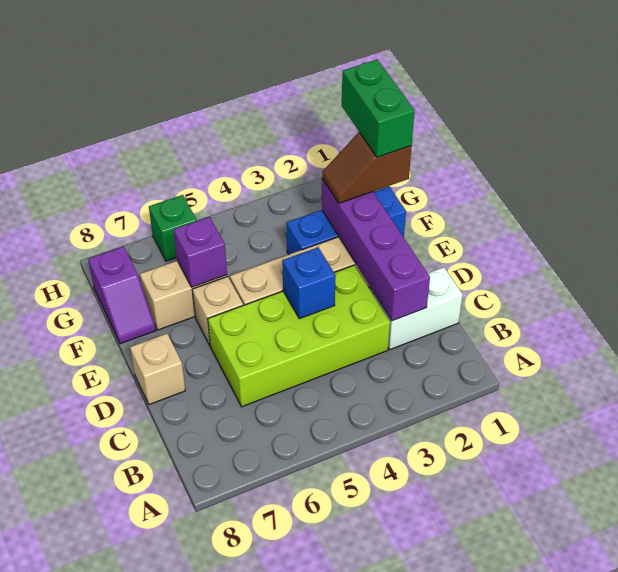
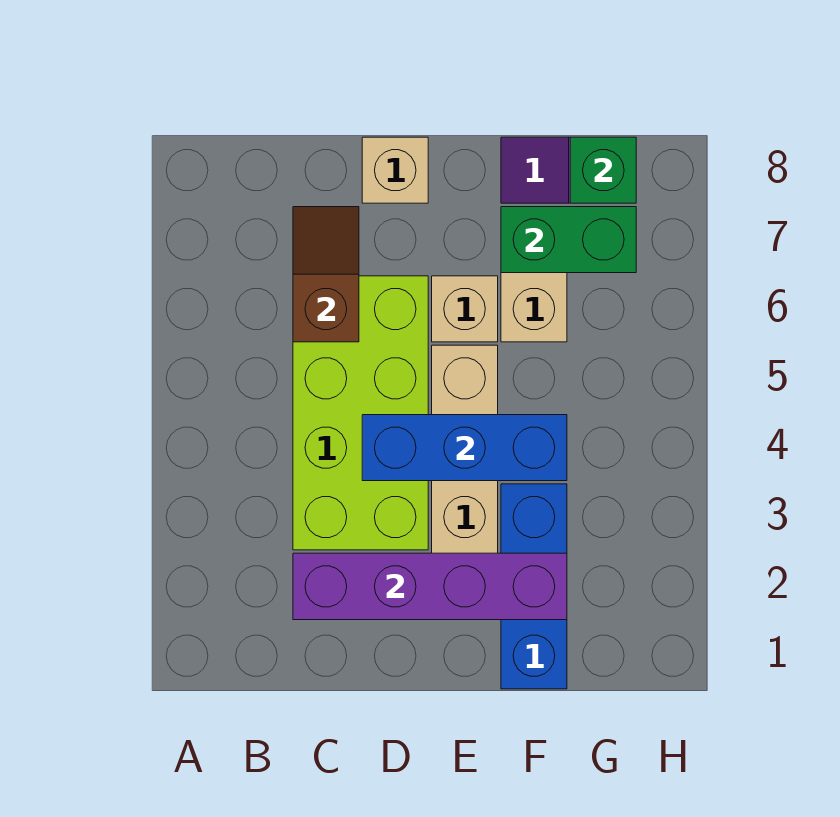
white brick C1:C2 level 1 -> none
blue brick D4 level 2 -> blue brick D4:F4 level 2
brown slope F1:F2 level 3 top 1 -> brown slope C6:C7 level 2 top 6
green brick F1:G1 level 4 -> green brick F7:G7 level 2
purple brick F6 level 2 -> none
green brick H6 level 1 -> green brick G8 level 2

